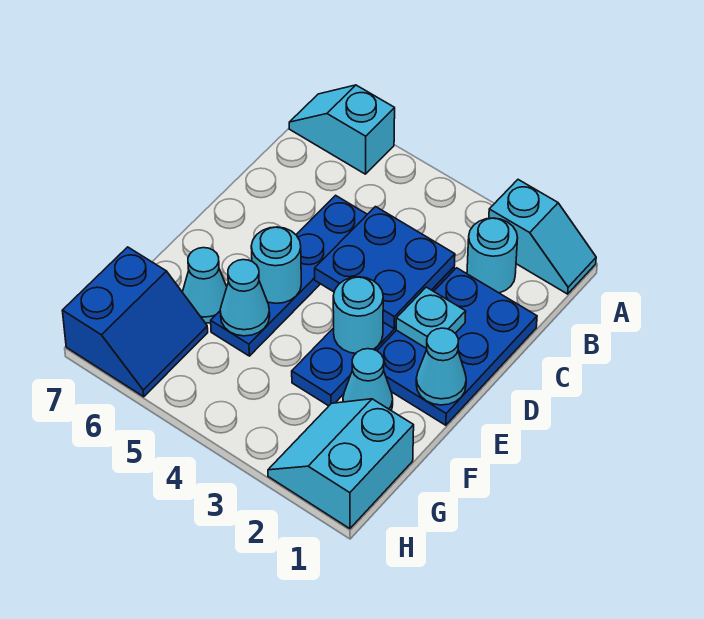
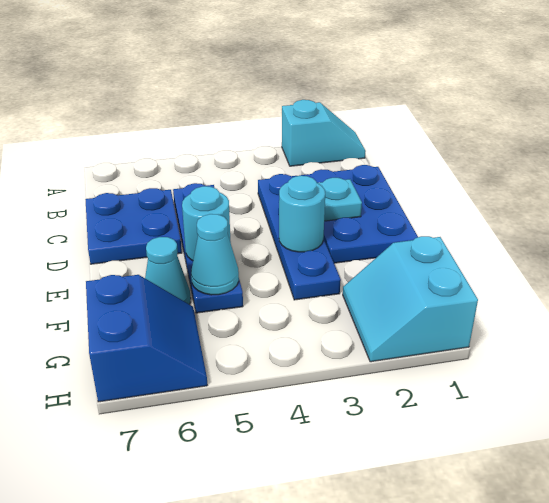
cyan slope A6:A7 level 1 top 6 -> none
cyan round brick B2 level 1 -> none
blue plate C3:D4 level 2 -> blue plate C6:D7 level 1
cyan cone E1 level 2 -> none
cyan cone F2 level 1 -> none

